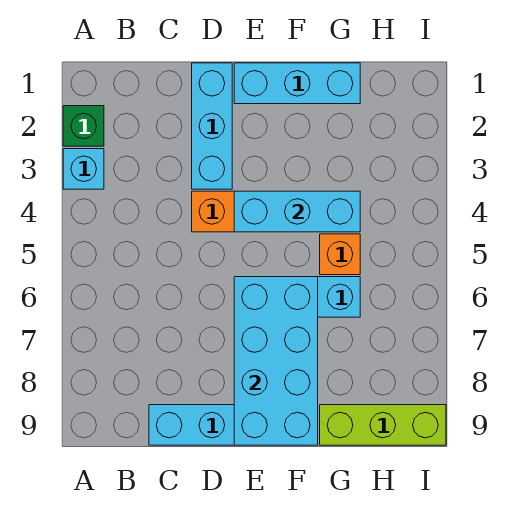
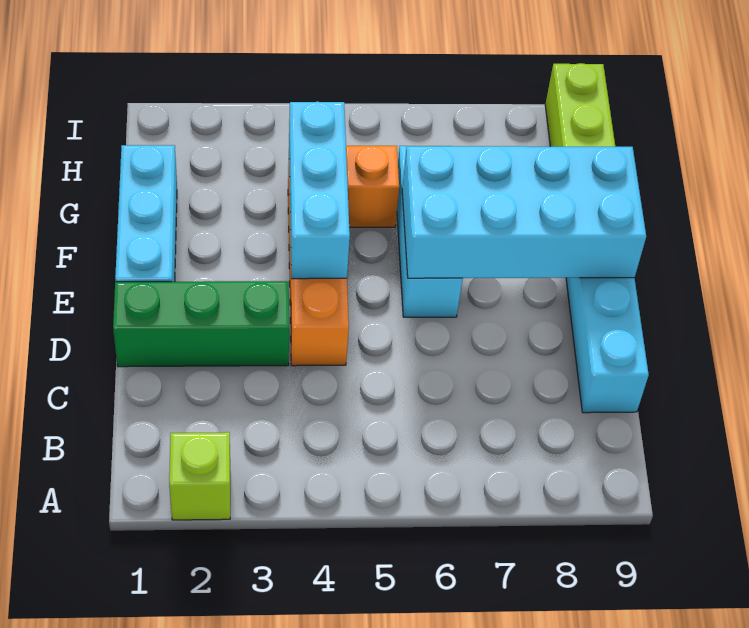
green brick A2 level 1 -> lime brick A2 level 1
cyan brick A3 level 1 -> none
cyan brick D1:D3 level 1 -> green brick D1:D3 level 1

